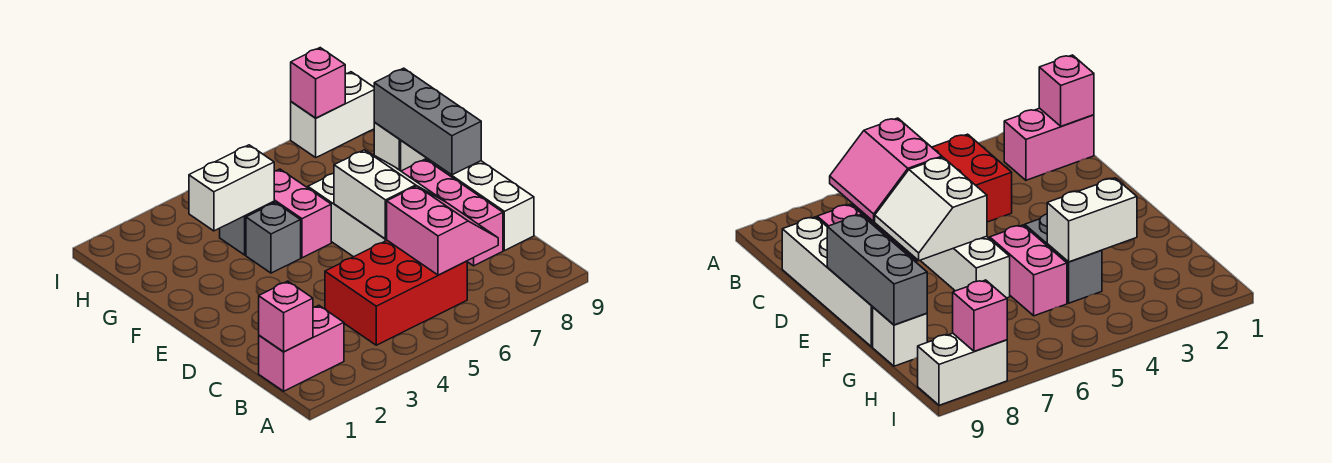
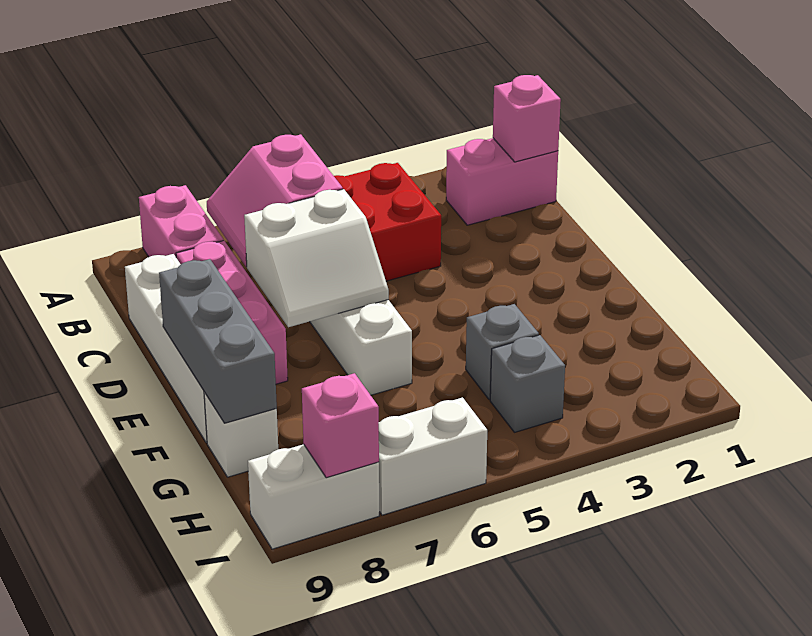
white slope D6:E7 level 2 top 6 -> white slope D6:E7 level 2 top D
grey brick F4 level 1 -> grey brick H4 level 1
pink brick F5:G5 level 1 -> pink brick A8:B8 level 1
white brick G3:G4 level 2 -> white brick I6:I7 level 1

